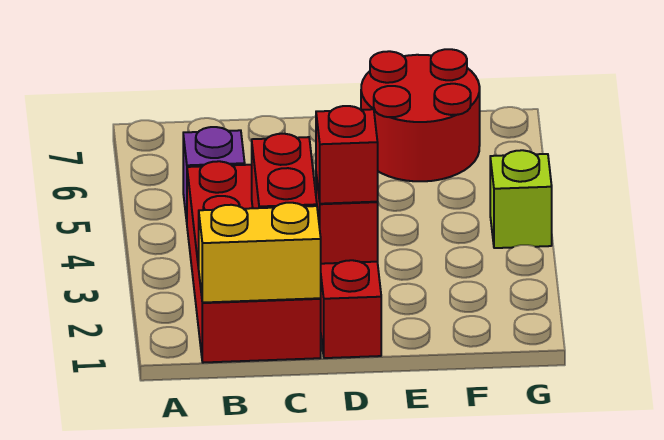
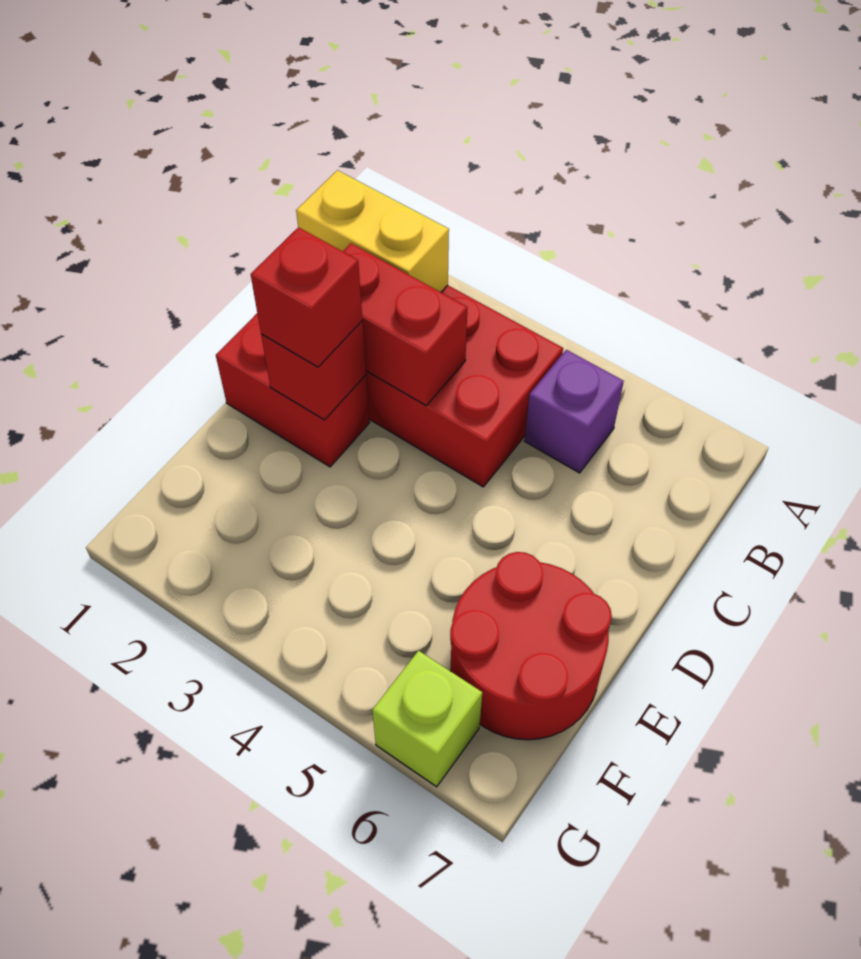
yellow brick B1:C1 level 2 -> yellow brick B1:B2 level 2
lime brick G4 level 1 -> lime brick G6 level 1

